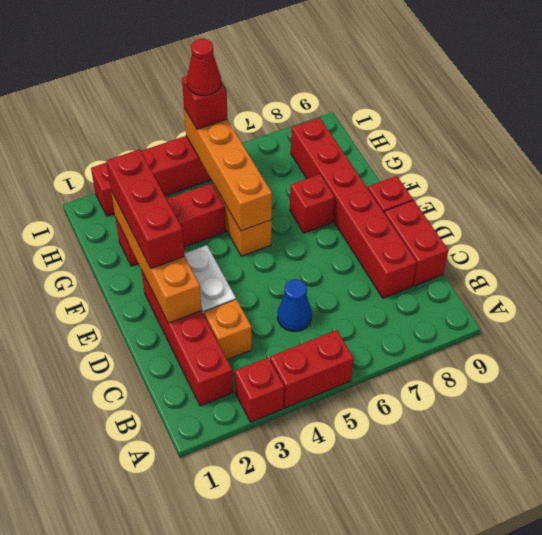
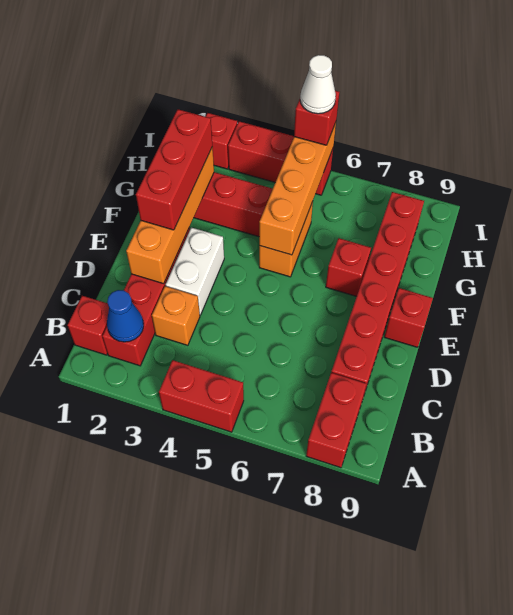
red brick A3 level 1 -> red brick B1 level 1
blue cone C5 level 1 -> blue cone B2 level 2
red brick C9:D9 level 1 -> red brick A8:B8 level 1
red cone I5 level 4 -> white cone I5 level 4

